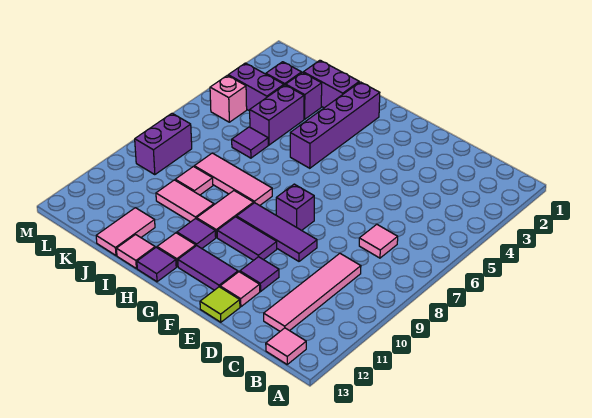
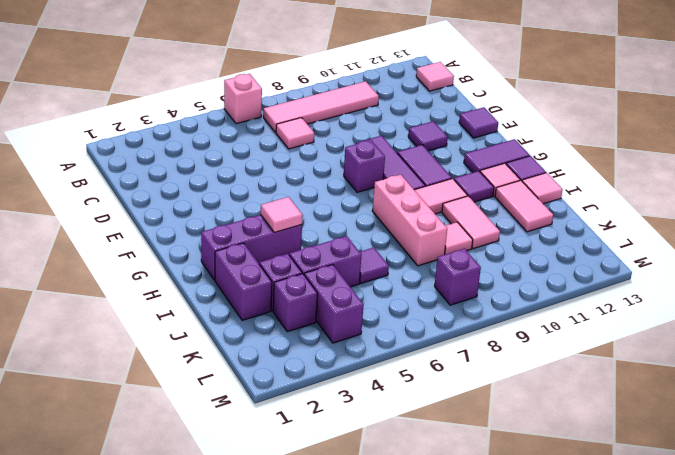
pink tile C9:C12 level 1 -> pink tile B7:B10 level 1
pink tile E12 level 1 -> pink tile H4 level 2
lime tile E13 level 1 -> purple tile E13 level 1
purple tile F12:G12 level 1 -> purple tile G12:G13 level 1
purple brick H2:H5 level 1 -> purple brick H2:H4 level 1
pink tile H8:J8 level 1 -> pink brick H8:J8 level 1
pink tile J12:J13 level 1 -> pink tile I12:J12 level 1
pink brick L5 level 1 -> pink brick A6 level 1
purple brick L8:L9 level 1 -> purple brick L8 level 1

